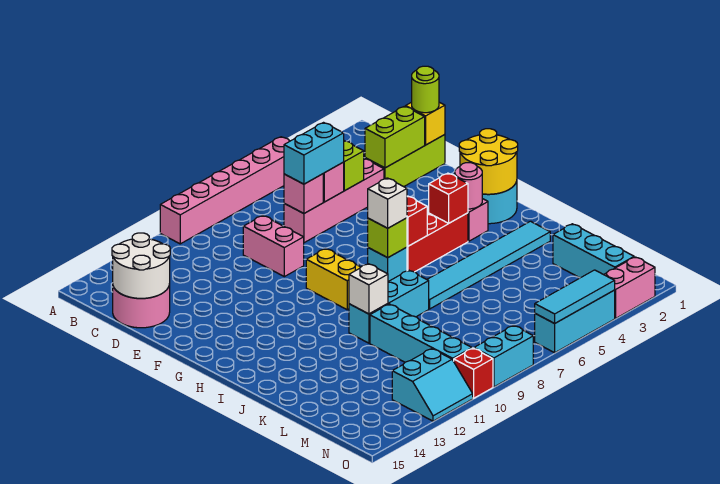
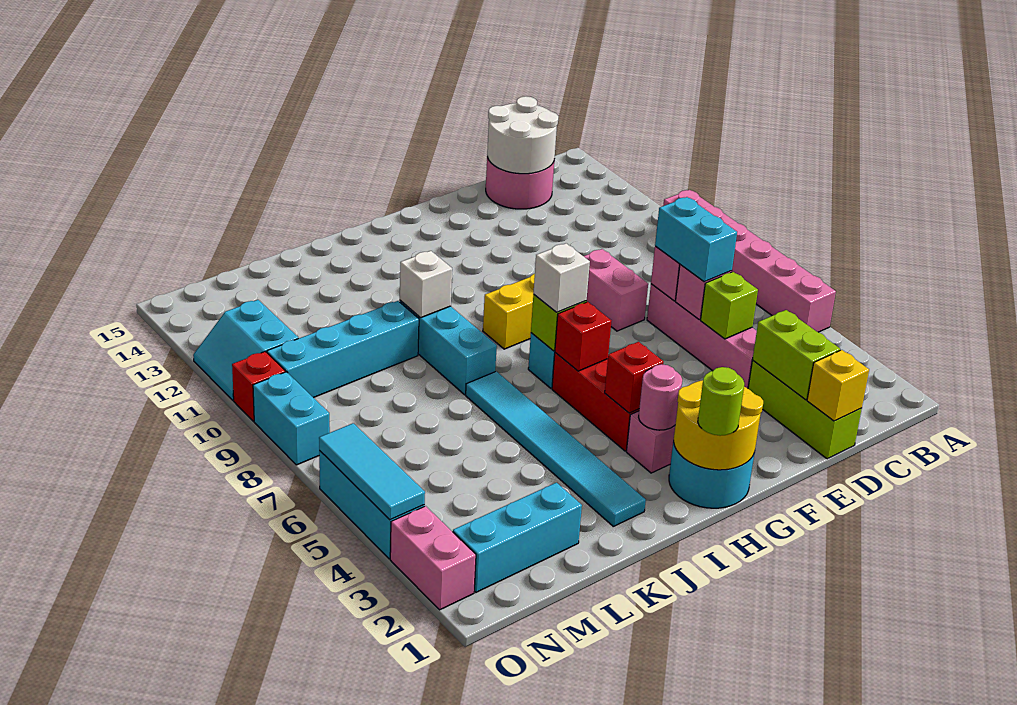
lime round brick D1 level 3 -> lime round brick H1 level 3
pink brick D9:E9 level 1 -> pink brick E8:E9 level 1

